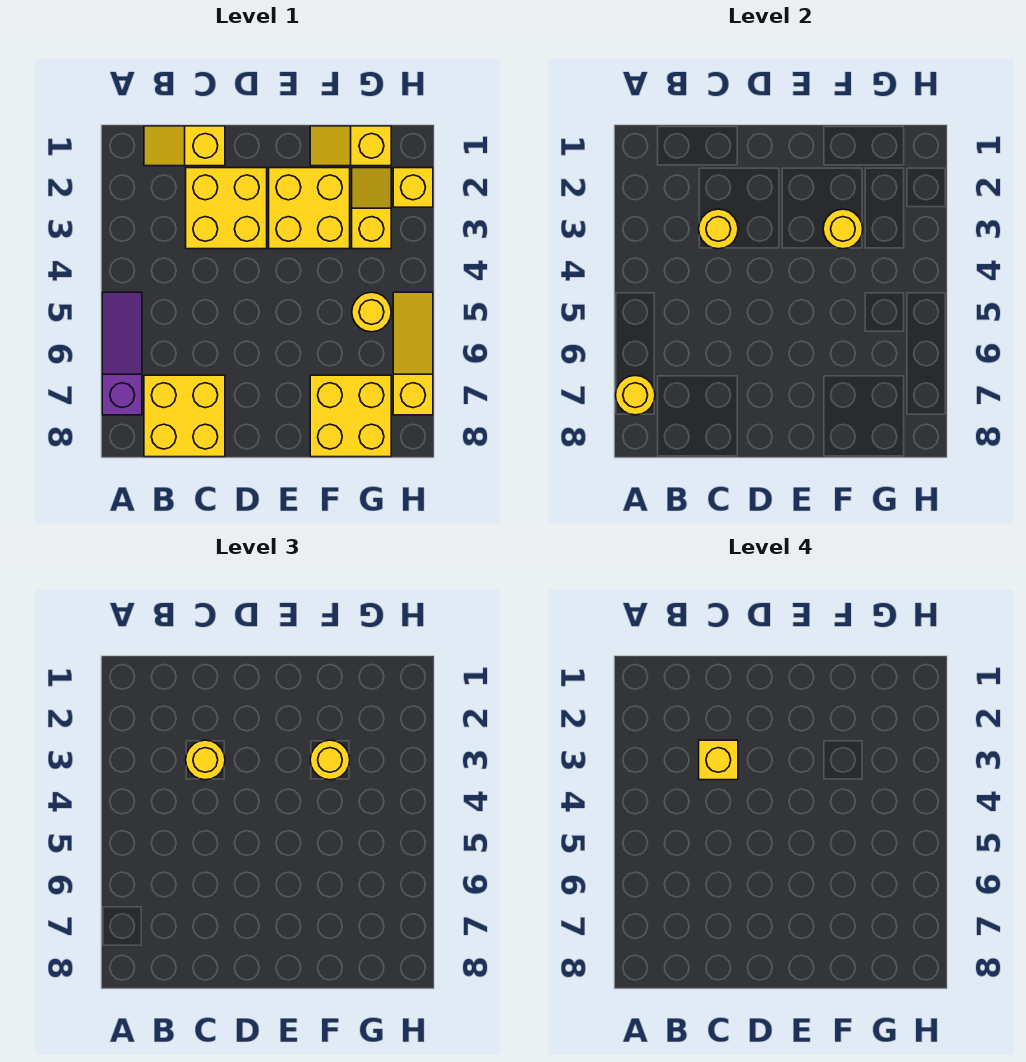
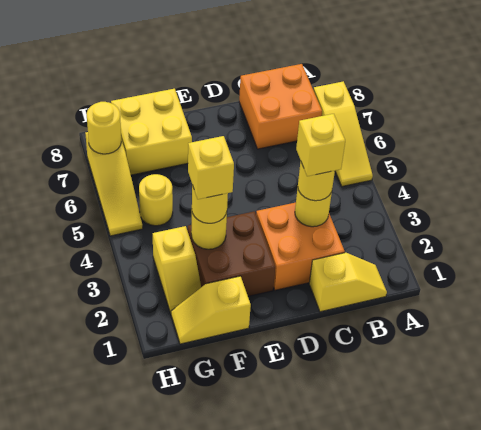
purple slope A5:A7 level 1 top 7 -> yellow slope A5:A7 level 1 top 7
yellow round brick A7 level 2 -> yellow round brick H7 level 2
yellow brick B7:C8 level 1 -> orange brick B7:C8 level 1
yellow brick C2:D3 level 1 -> orange brick C2:D3 level 1
yellow brick E2:F3 level 1 -> brown brick E2:F3 level 1
yellow slope F1:G1 level 1 top G -> yellow slope F1:G1 level 1 top F
yellow brick H2 level 1 -> yellow brick F3 level 4

